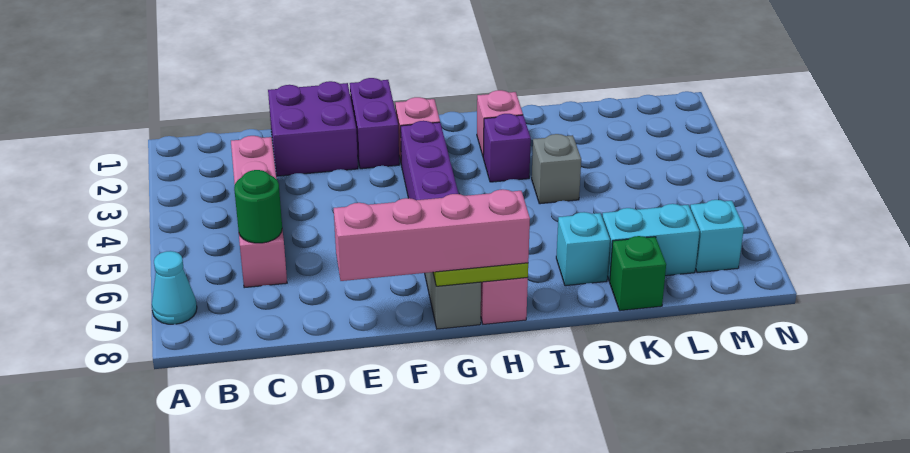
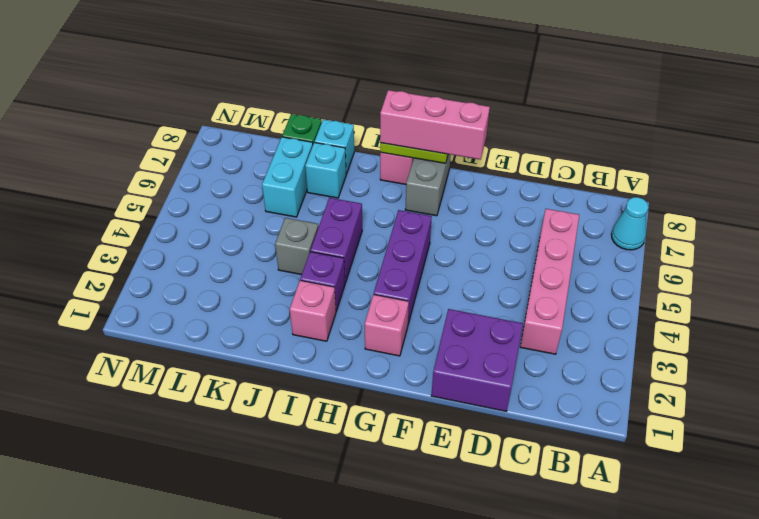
green round brick C6 level 2 -> none
pink brick E8:H8 level 3 -> pink brick F8:H8 level 3
purple brick F1:F2 level 1 -> purple brick I4:I5 level 1
cyan brick K7:L7 level 1 -> cyan brick K6:K7 level 1
cyan brick M7 level 1 -> cyan brick J8 level 1

